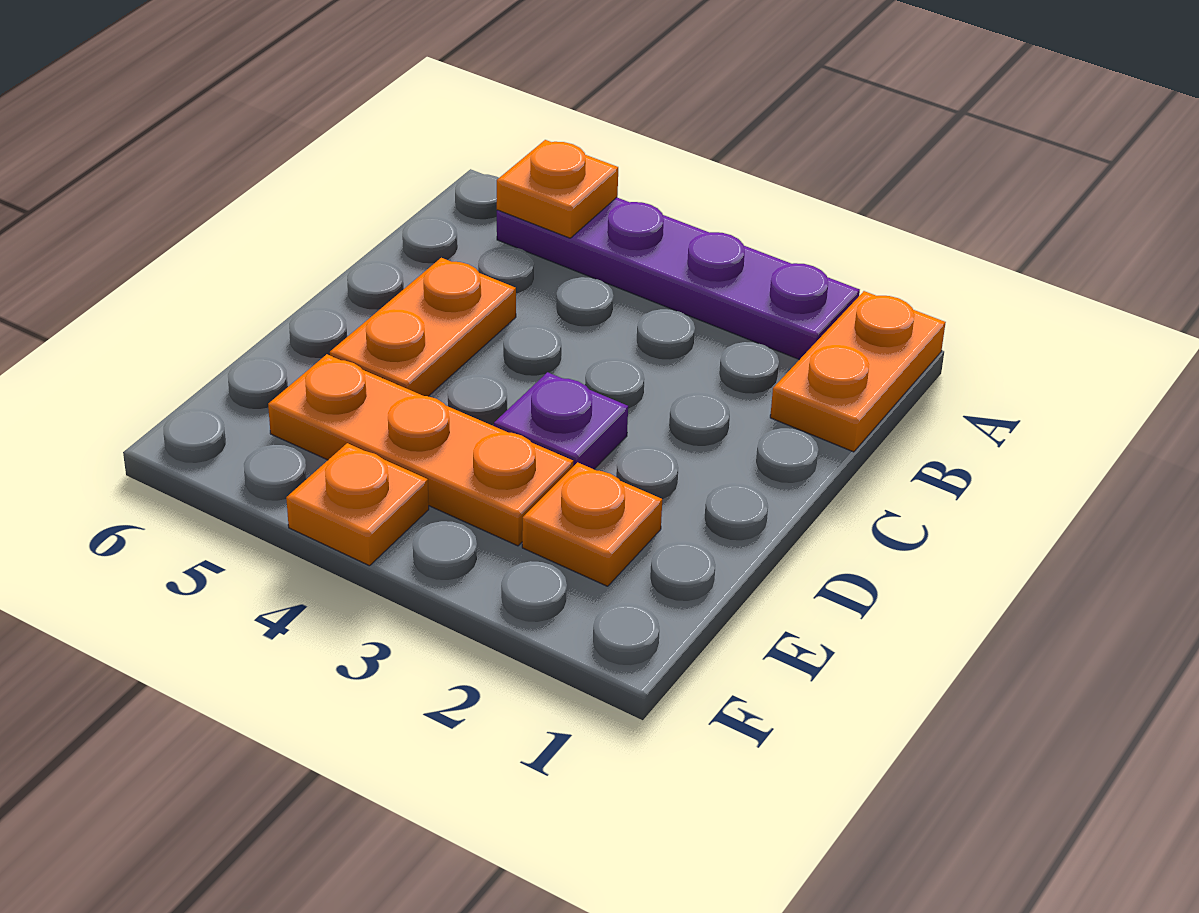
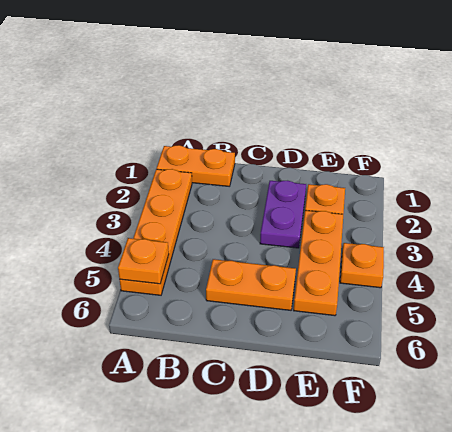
purple plate A2:A5 level 1 -> orange plate A2:A5 level 1
purple plate D3 level 1 -> purple plate D2:D3 level 1

